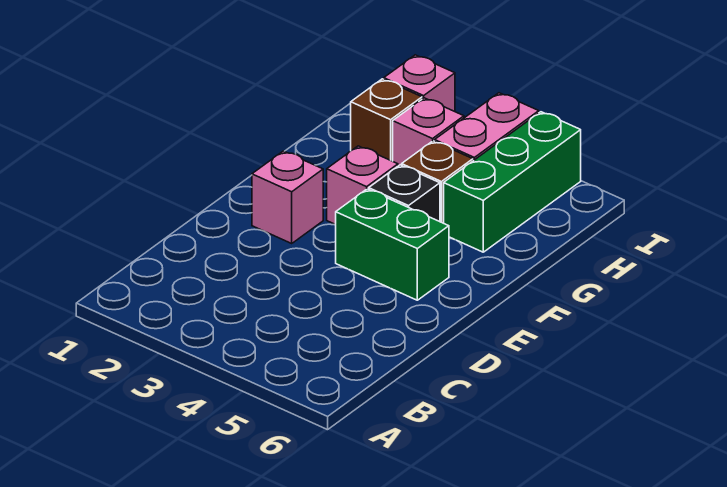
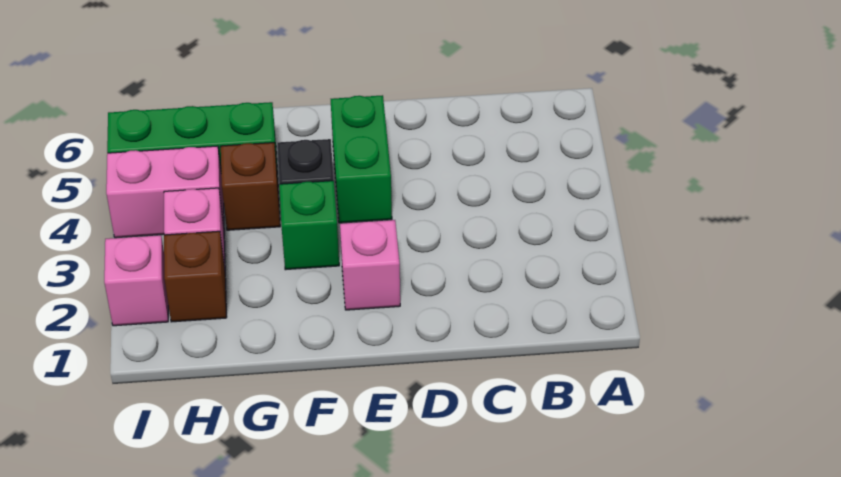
pink brick F3 level 1 -> green brick F3 level 1

